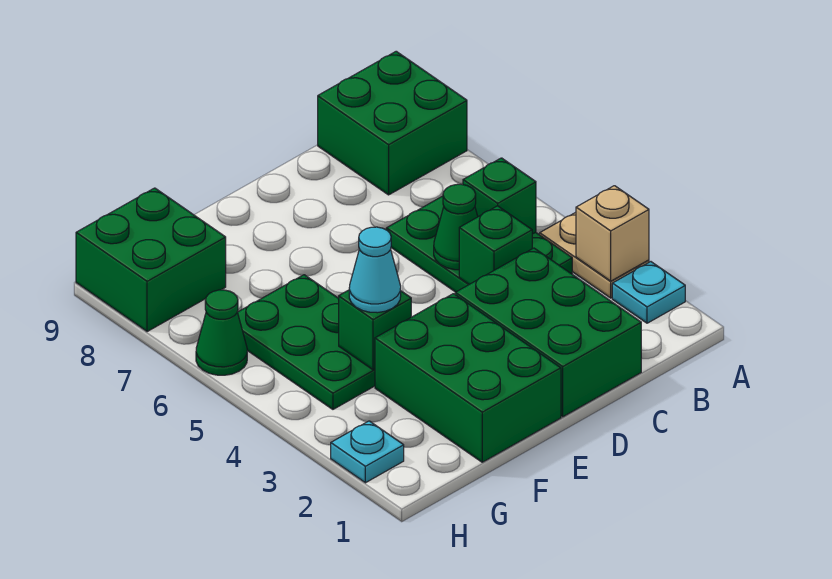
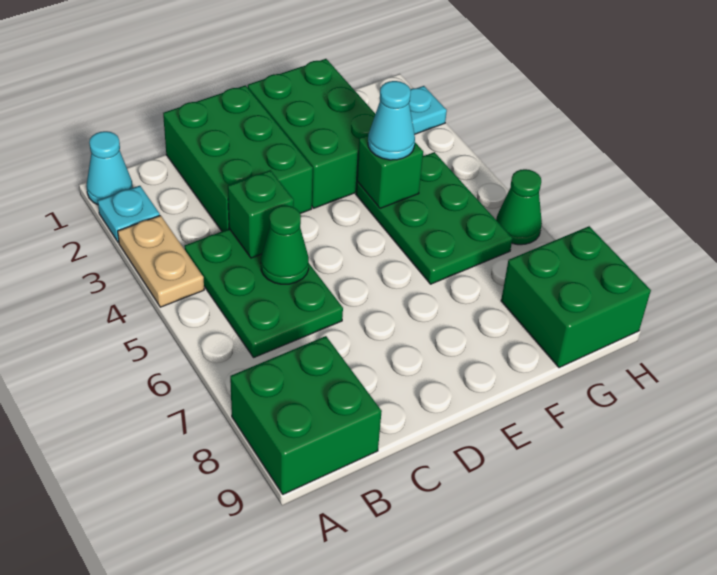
none -> cyan cone A1 level 1
tan brick A3 level 2 -> none
green brick B5 level 2 -> none

